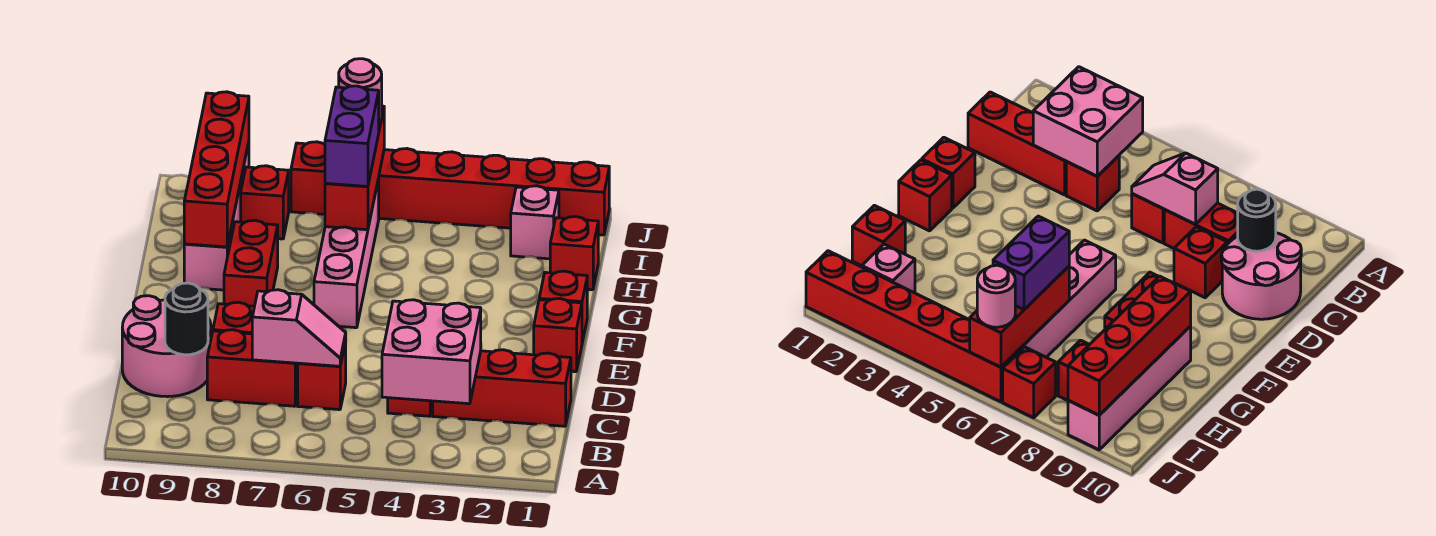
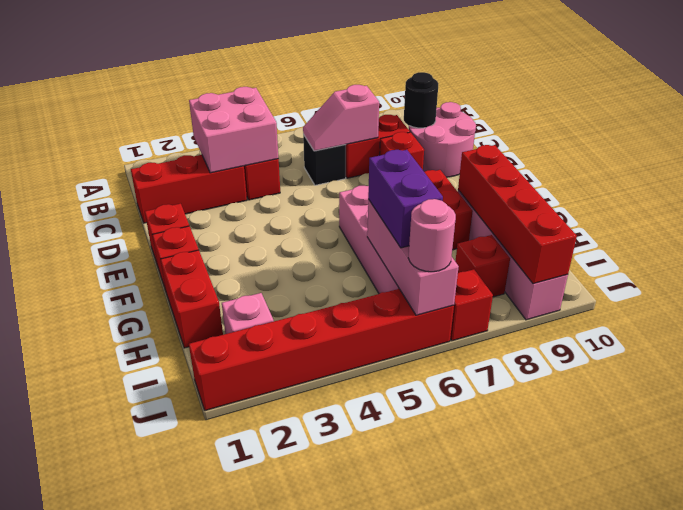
red brick C6 level 1 -> black brick C6 level 1
red brick H1 level 1 -> red brick G1:H1 level 1
red brick H6:J6 level 2 -> pink brick H6:J6 level 2

